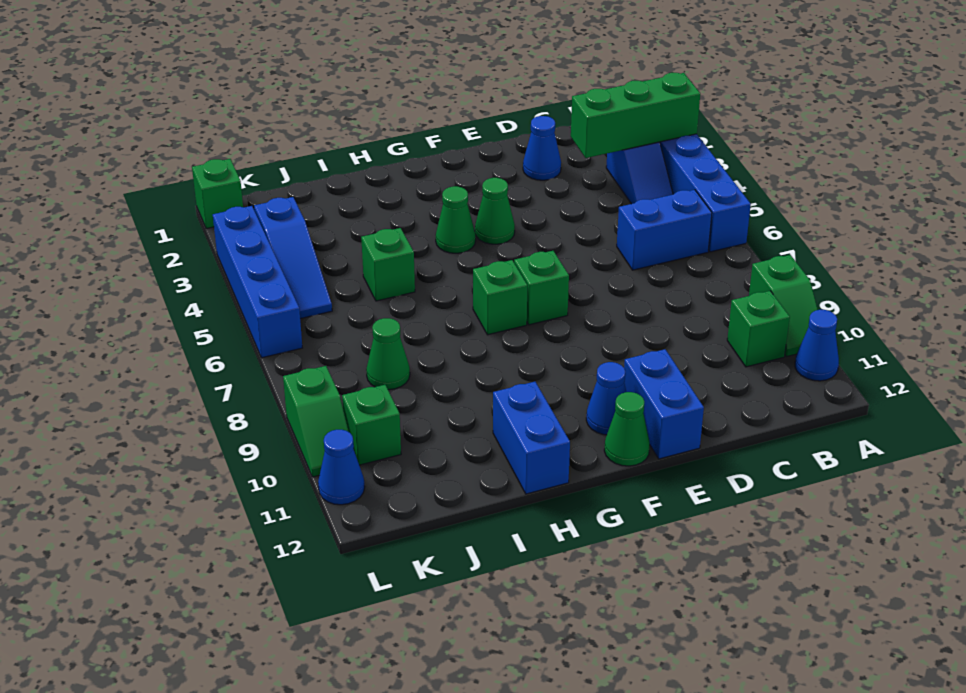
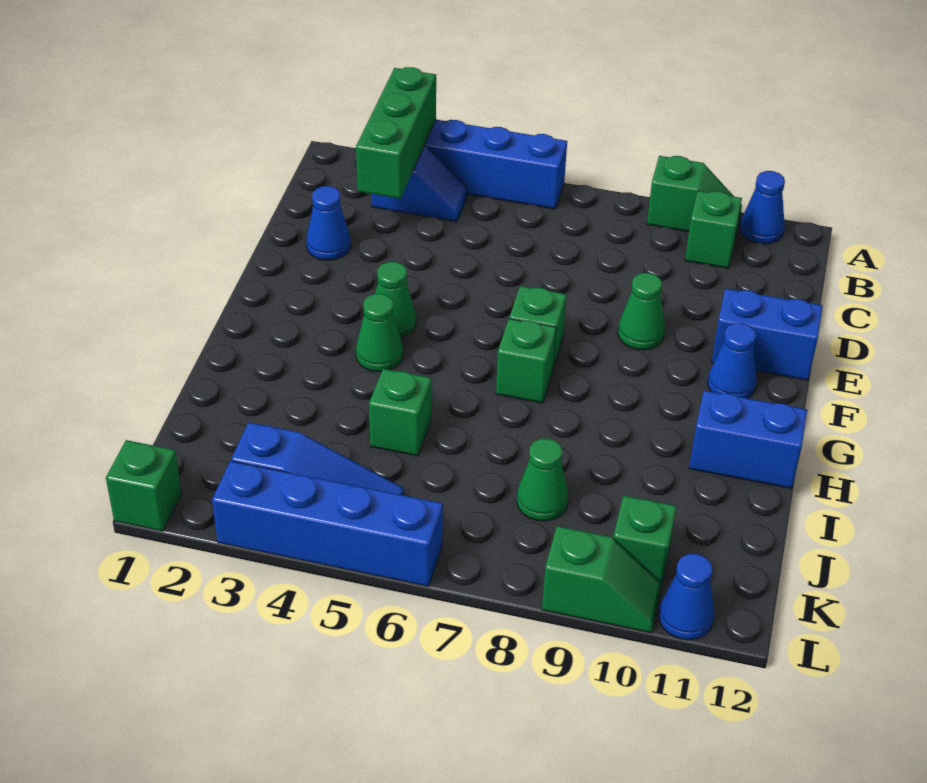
blue brick B6:C6 level 1 -> none
green cone F12 level 1 -> green cone E9 level 1

